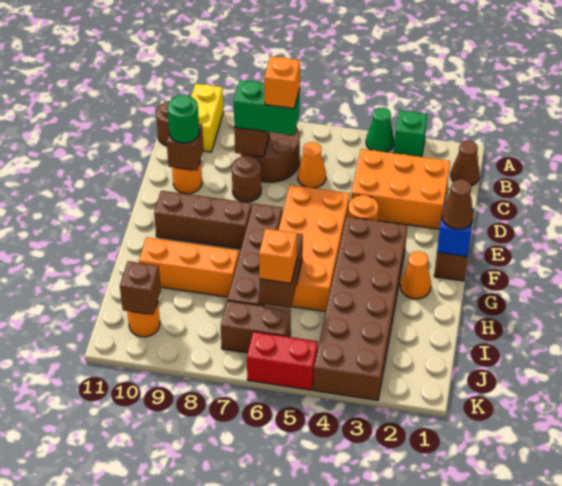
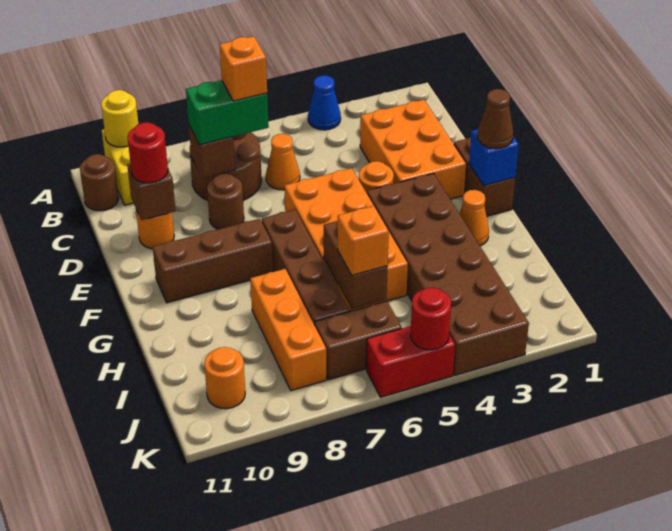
green brick A3 level 1 -> none
green cone A4 level 1 -> blue cone A4 level 1
none -> yellow round brick A10 level 2
brown cone B1 level 1 -> none
orange brick C2:D4 level 1 -> orange brick C2:E3 level 1
green round brick D10 level 3 -> red round brick D10 level 3
orange brick H8:H10 level 1 -> orange brick H8:J8 level 1
brown brick J10 level 2 -> none
none -> red round brick K5 level 2

